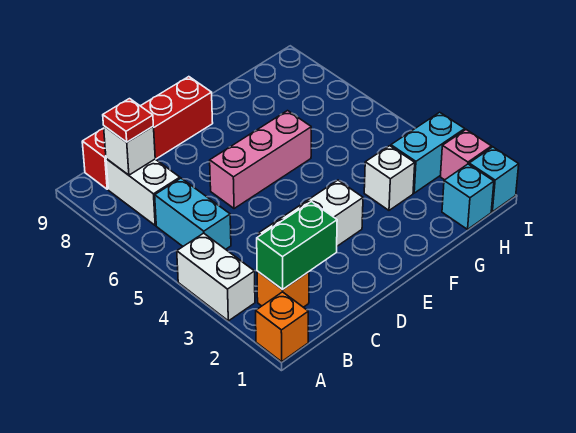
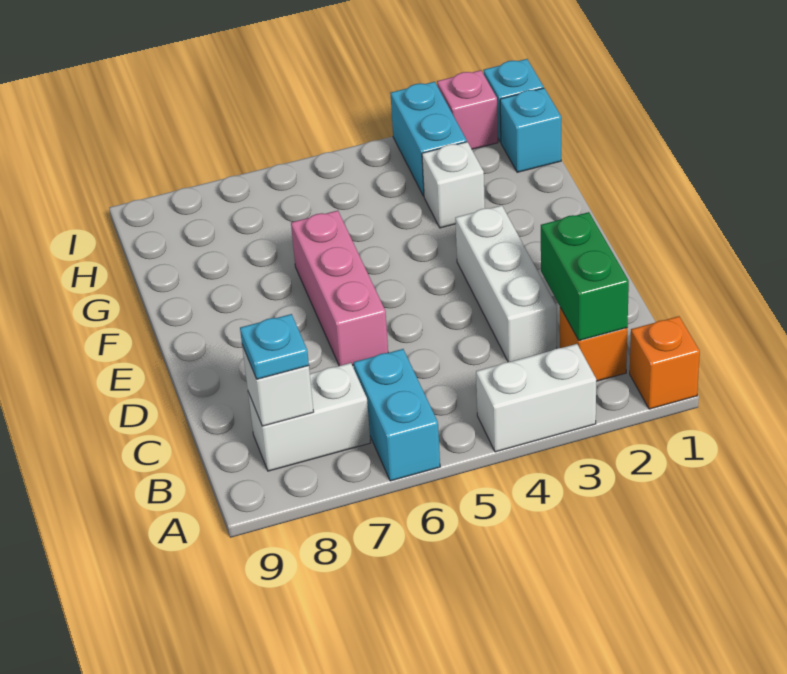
cyan brick B5:B6 level 1 -> cyan brick A6:B6 level 1
red plate B8 level 3 -> cyan plate B8 level 3
red brick B9:E9 level 1 -> none

